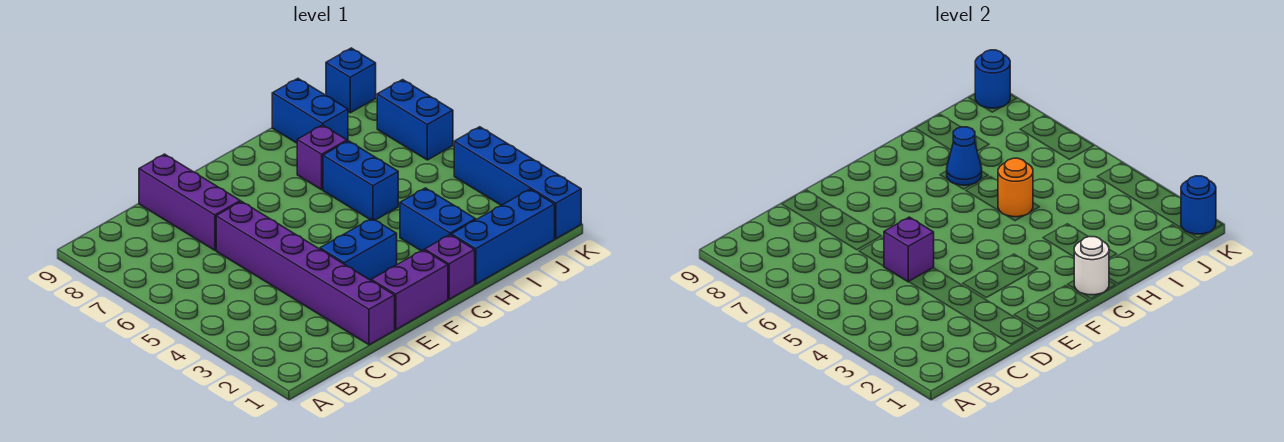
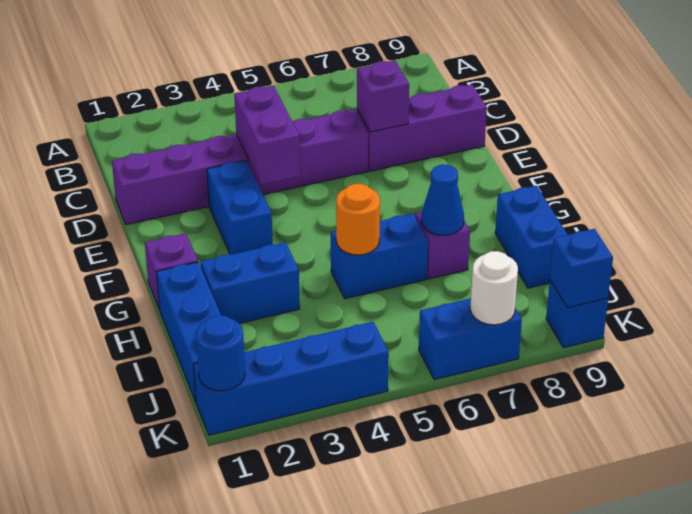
purple brick D5 level 2 -> purple brick D7 level 2
purple brick E1:F1 level 1 -> purple brick D4:E4 level 2
white round brick G1 level 2 -> white round brick K7 level 2
blue brick I8:I9 level 1 -> blue brick H9:I9 level 1
blue round brick K9 level 2 -> blue brick K9 level 2

